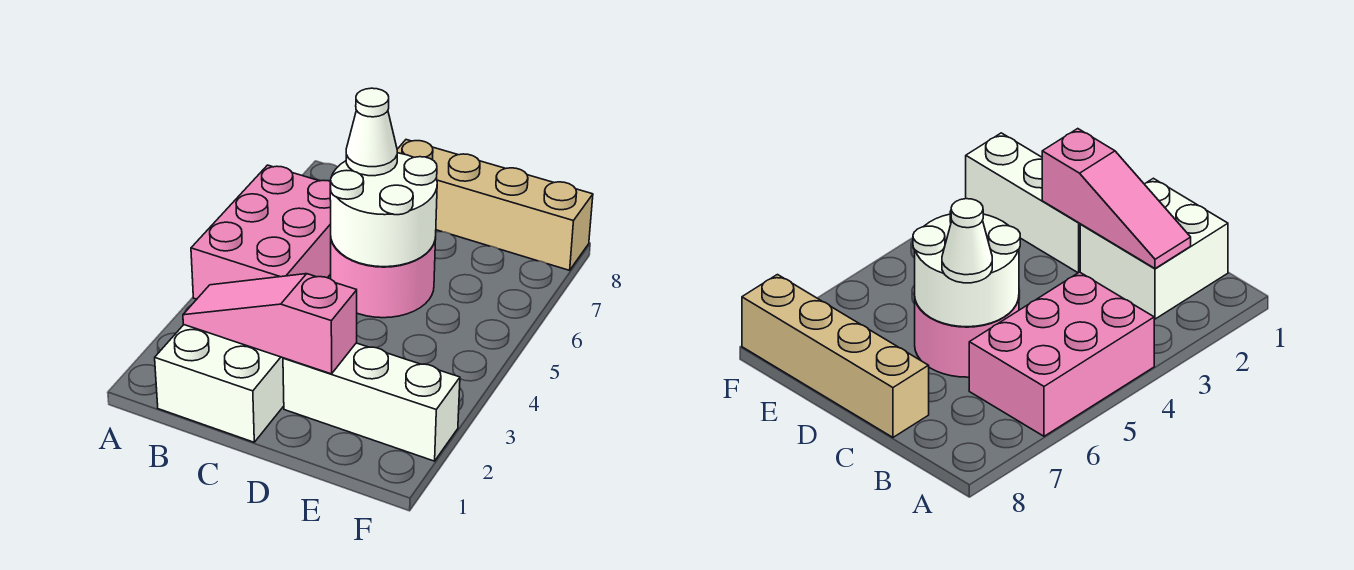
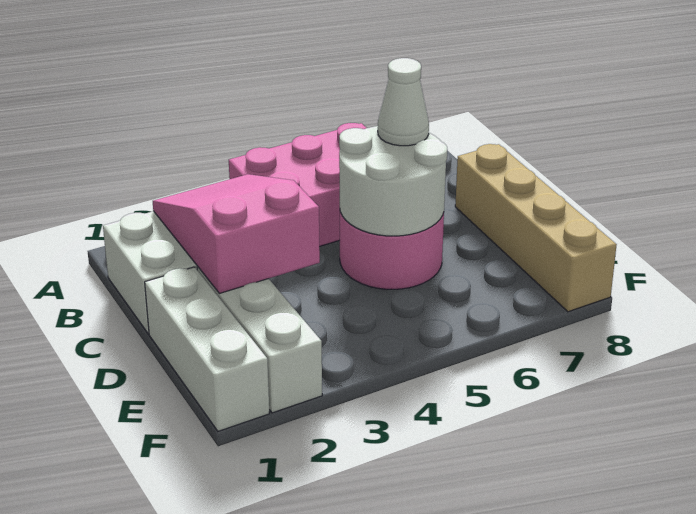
pink slope B2:D2 level 2 top D -> pink slope B2:D3 level 2 top D
none -> white brick D1:F1 level 1

